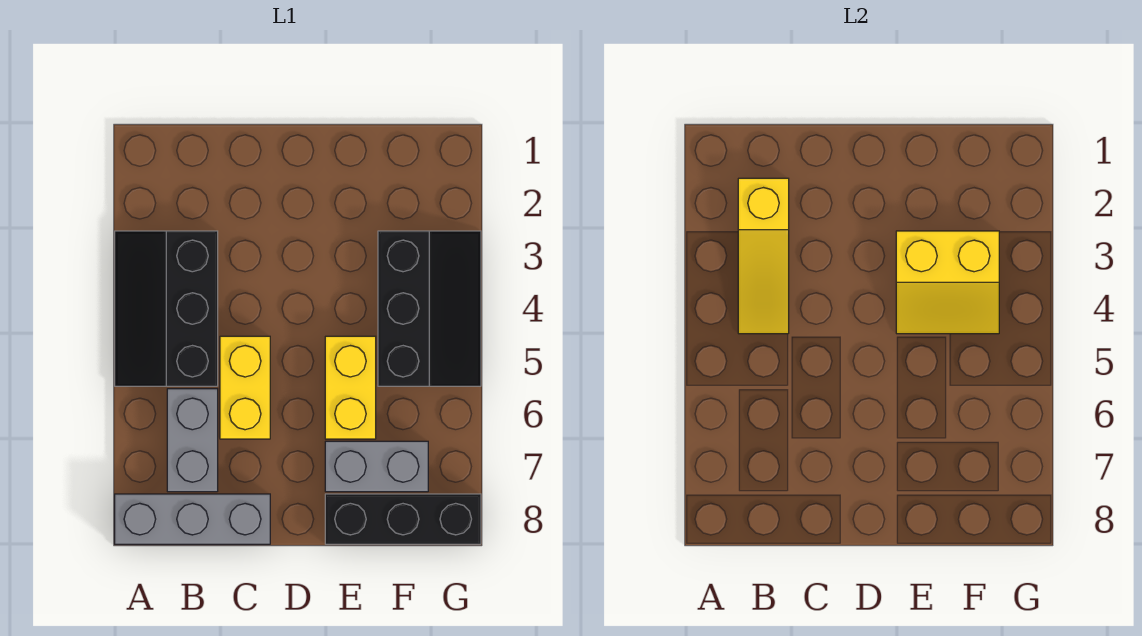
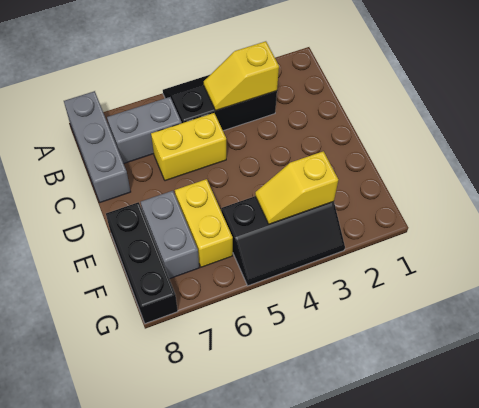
yellow slope B2:B4 level 2 top 2 -> yellow slope B3:B4 level 2 top 3
yellow slope E3:F4 level 2 top 3 -> yellow slope F3:F4 level 2 top 3
yellow brick E5:E6 level 1 -> yellow brick E6:F6 level 1

